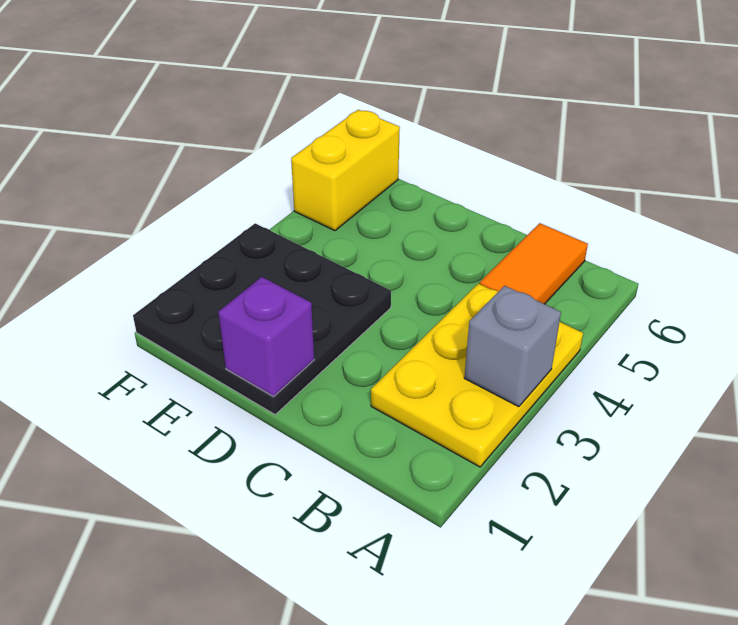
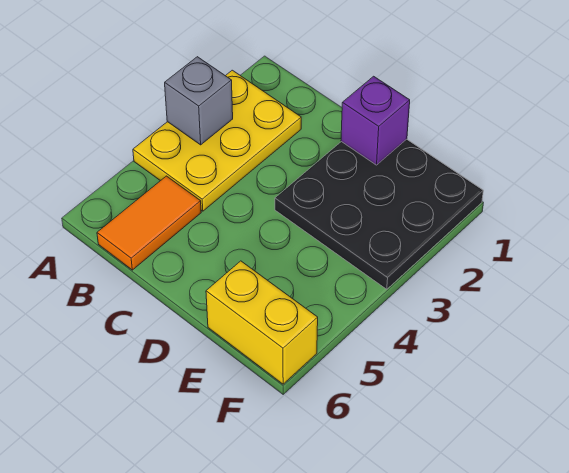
yellow brick F5:F6 level 1 -> yellow brick E6:F6 level 1

